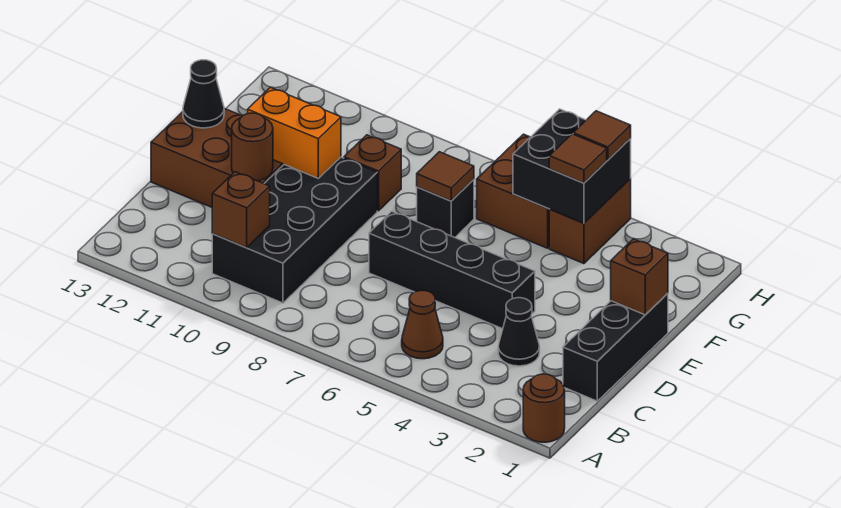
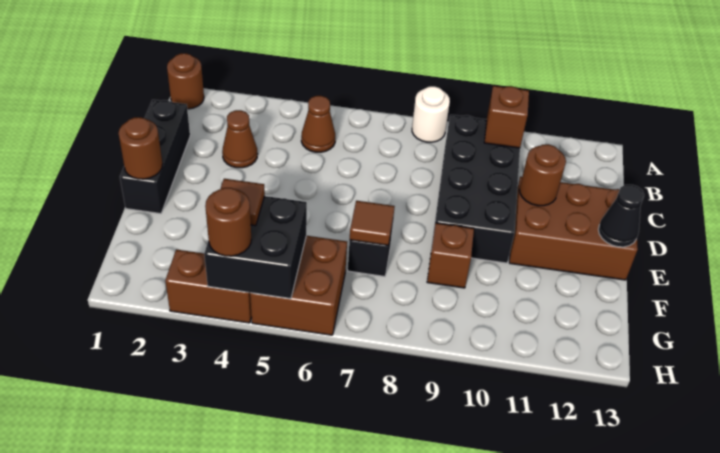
none -> white round brick A8 level 1
black cone C3 level 1 -> brown cone C3 level 1
black brick D4:D7 level 1 -> none
brown brick E1 level 2 -> brown round brick E1 level 2
orange brick E10:E11 level 2 -> none
brown brick G4:H4 level 1 -> brown brick H3:H4 level 1
brown tile H4 level 3 -> brown round brick H4 level 3

